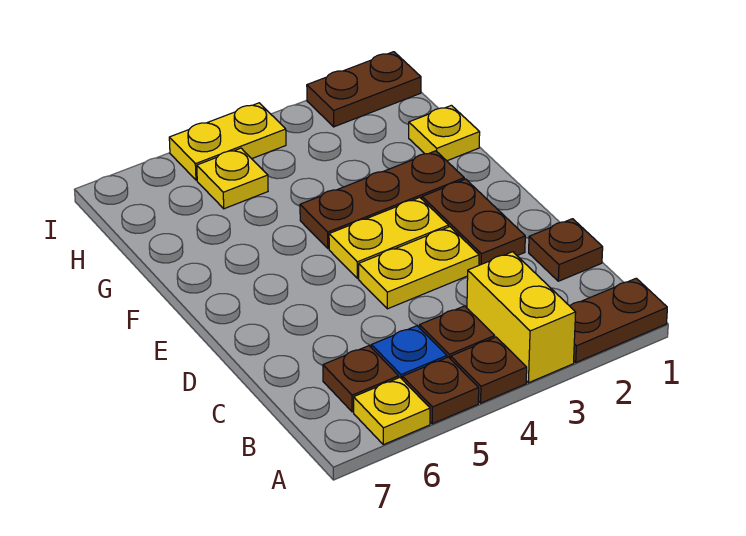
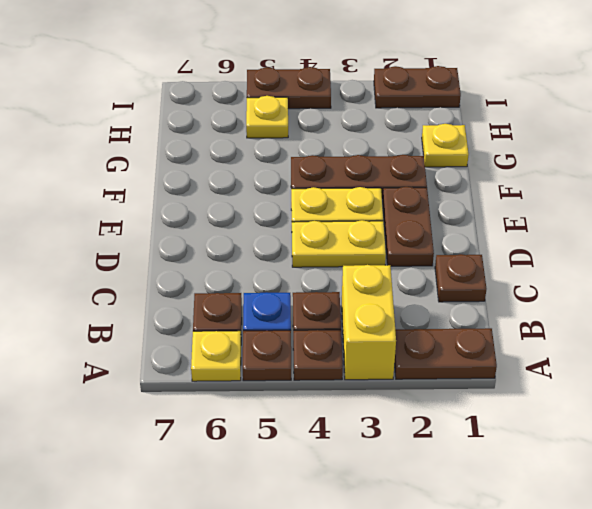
yellow plate I4:I5 level 1 -> brown plate I4:I5 level 1

